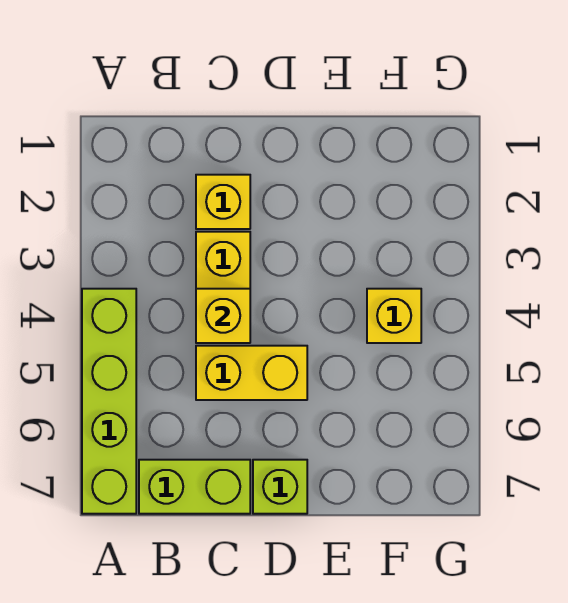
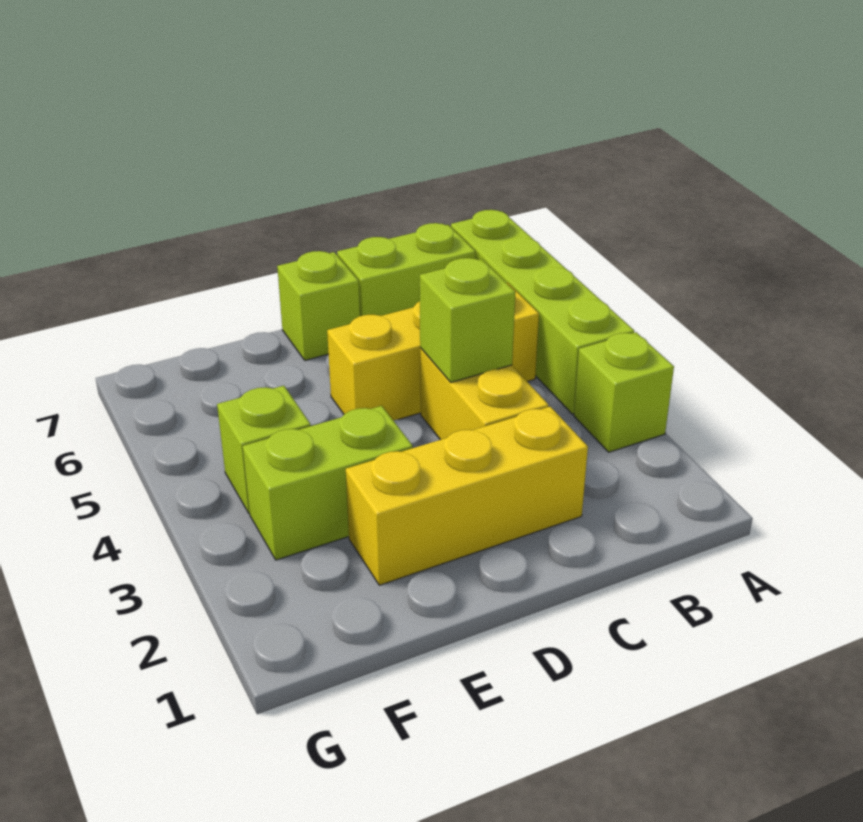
none -> lime brick A3 level 1
yellow brick C2 level 1 -> yellow brick C2:E2 level 1
yellow brick C4 level 2 -> lime brick C4 level 2
yellow brick C5:D5 level 1 -> yellow brick B5:D5 level 1
none -> lime brick E3:F3 level 1
yellow brick F4 level 1 -> lime brick F4 level 1

